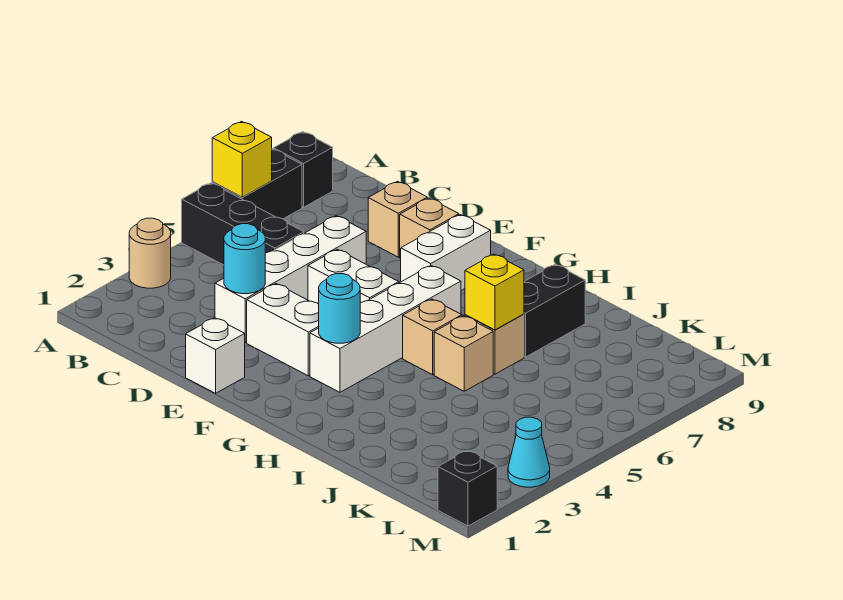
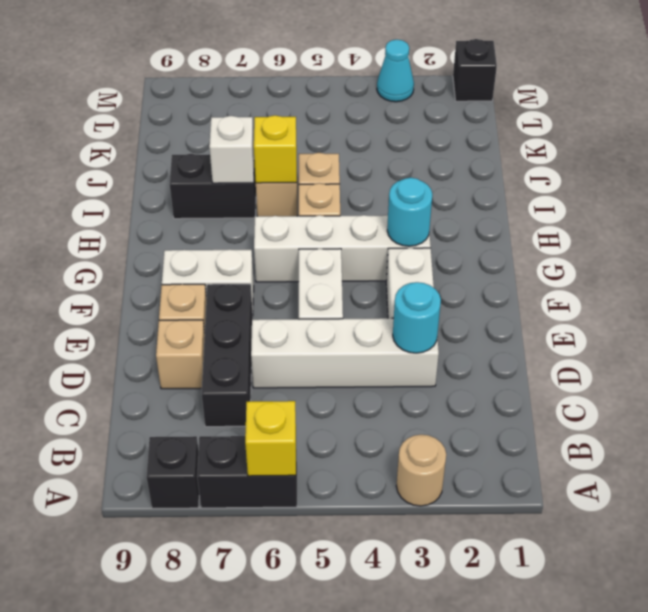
black brick A5:C5 level 1 -> black brick C7:E7 level 1
white brick E1 level 1 -> white brick I7 level 2

